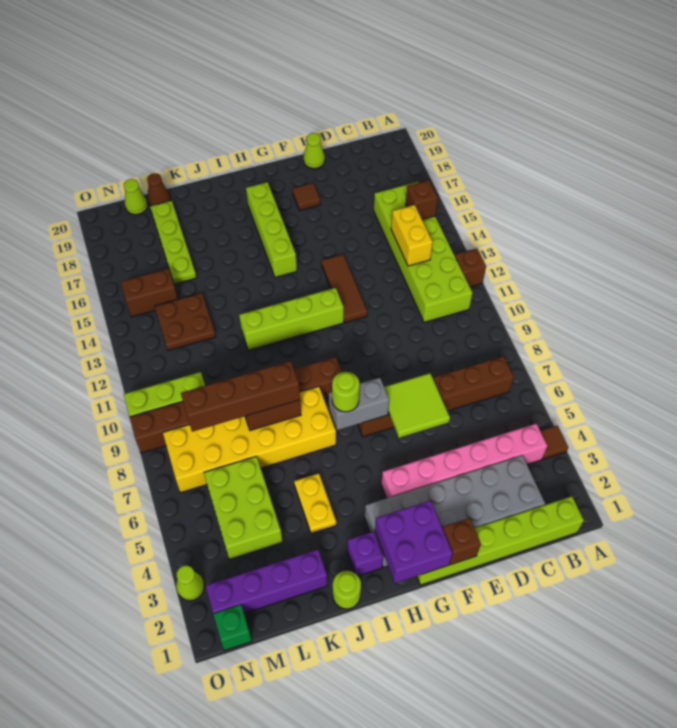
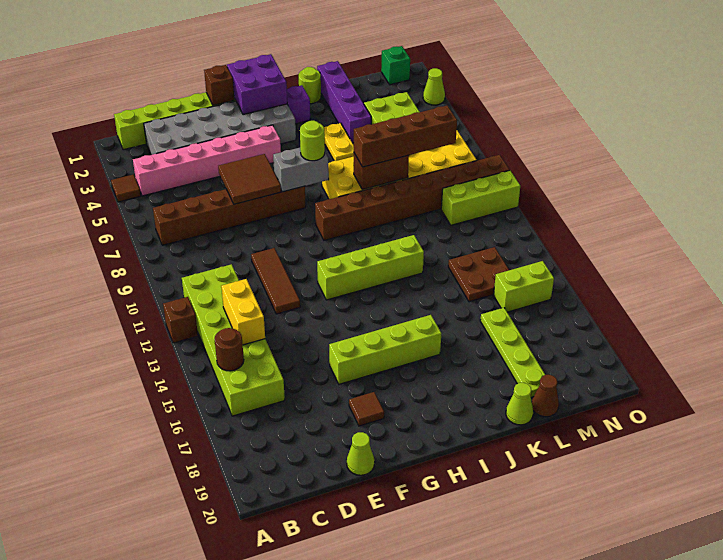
brown brick B15 level 2 -> brown round brick B15 level 2
lime tile E6:F7 level 2 -> brown tile E6:F7 level 2
brown tile F12:F14 level 1 -> brown tile E10:E12 level 1
lime brick H15:H18 level 1 -> lime brick F16:I16 level 1
purple brick K2:N2 level 1 -> purple brick K1:K4 level 1
brown brick M15:N15 level 1 -> lime brick M15:N15 level 1
lime cone M20 level 1 -> lime cone K20 level 1

